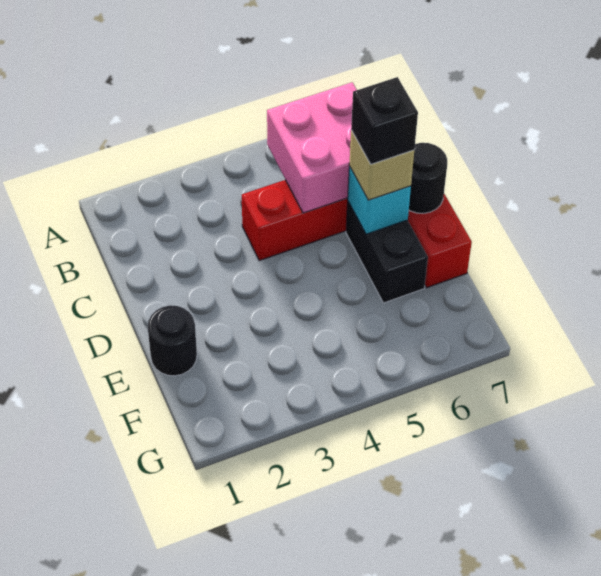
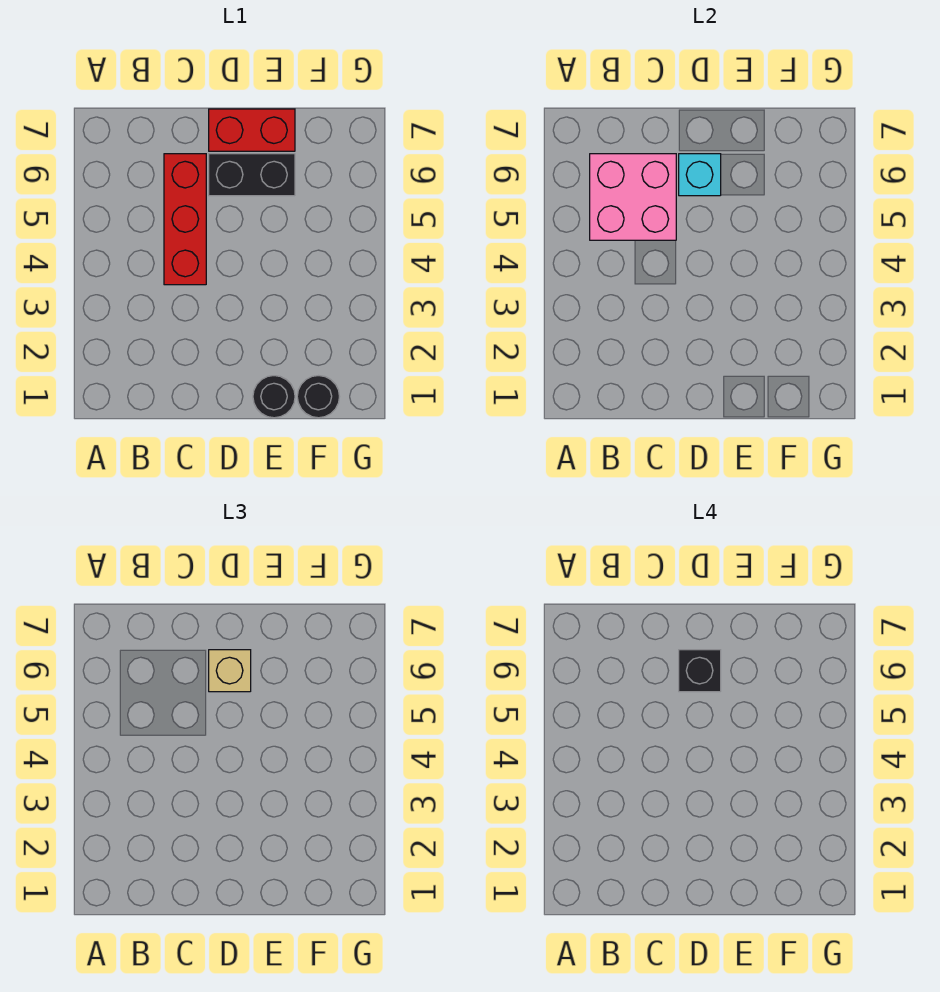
black round brick D7 level 2 -> black round brick F1 level 1

